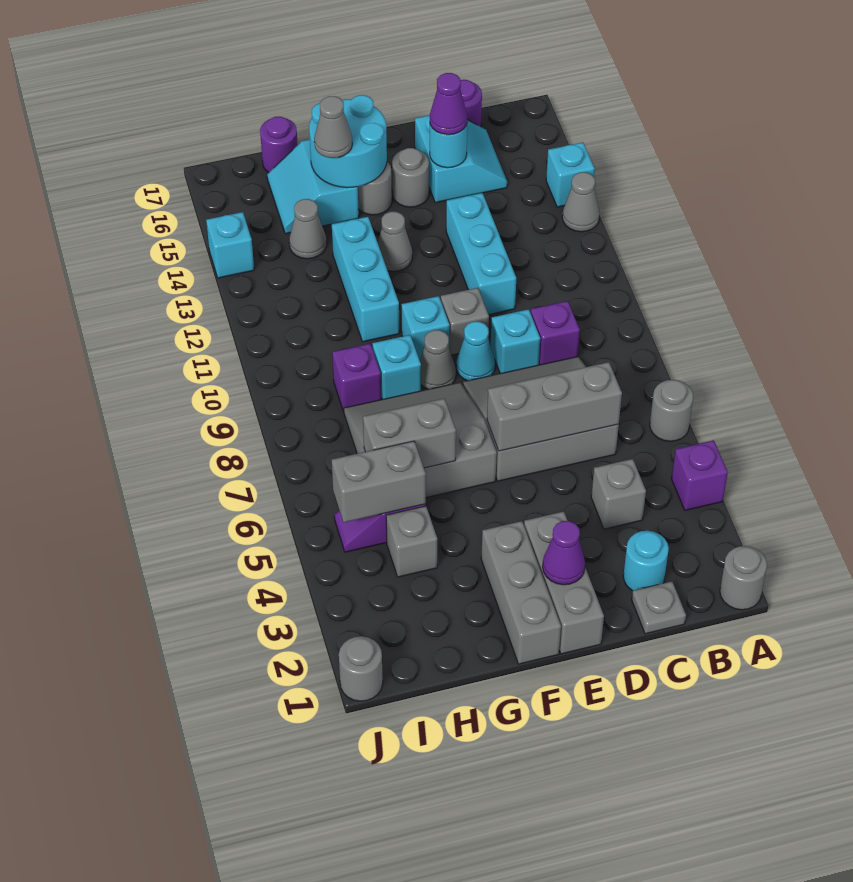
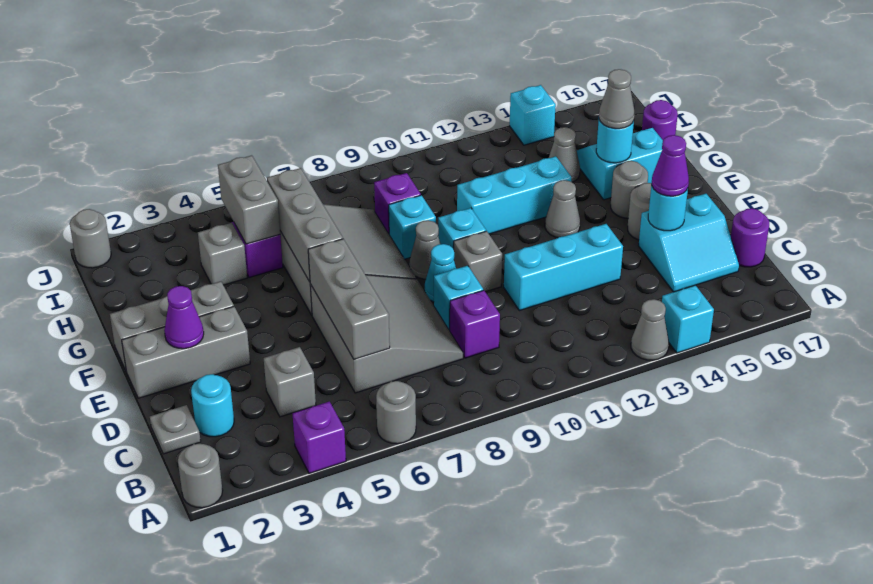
cyan round brick F15:G16 level 2 -> cyan round brick G15 level 2
grey brick G6:H6 level 2 -> grey brick F6:H6 level 2

